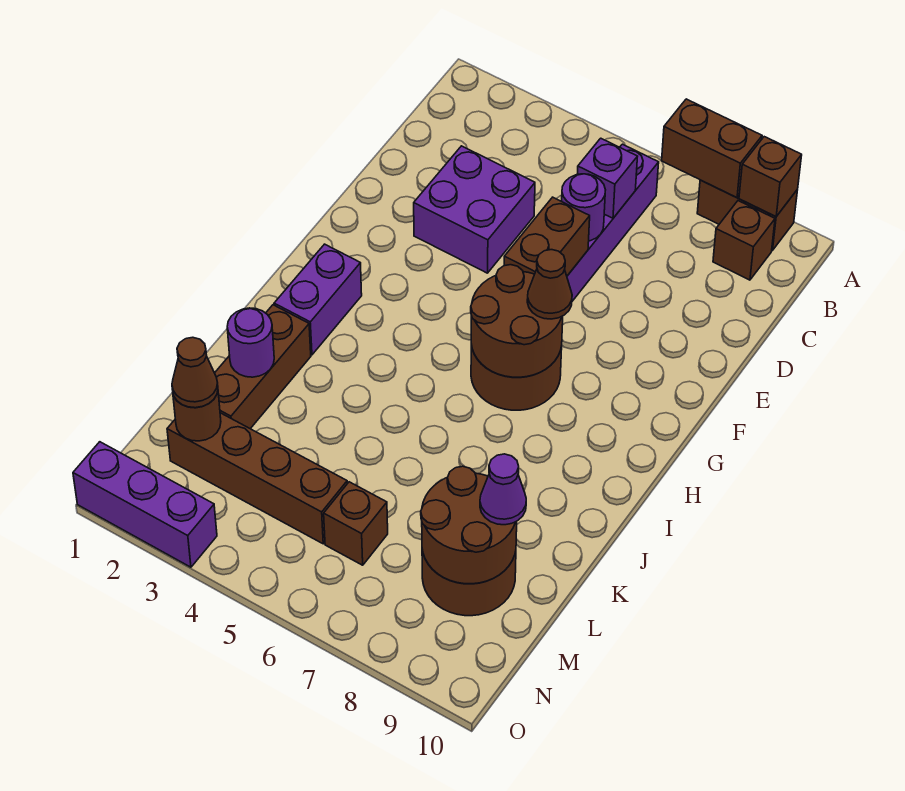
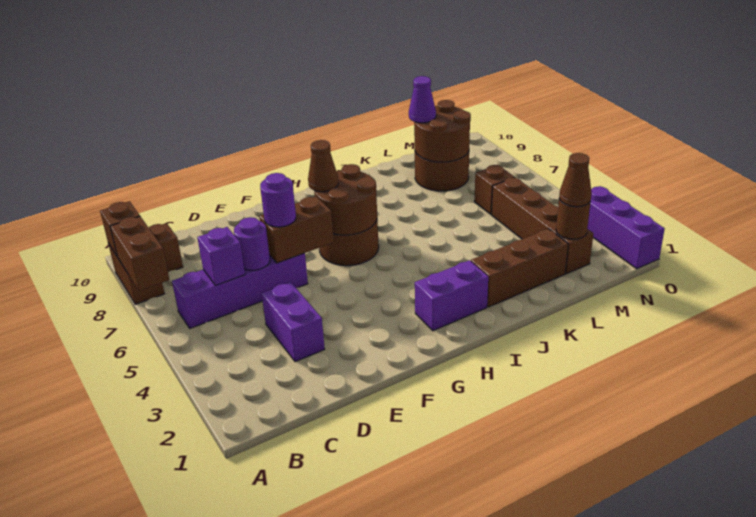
purple brick D3:E4 level 1 -> purple brick D3:D4 level 1
purple round brick K2 level 2 -> purple round brick E6 level 3

